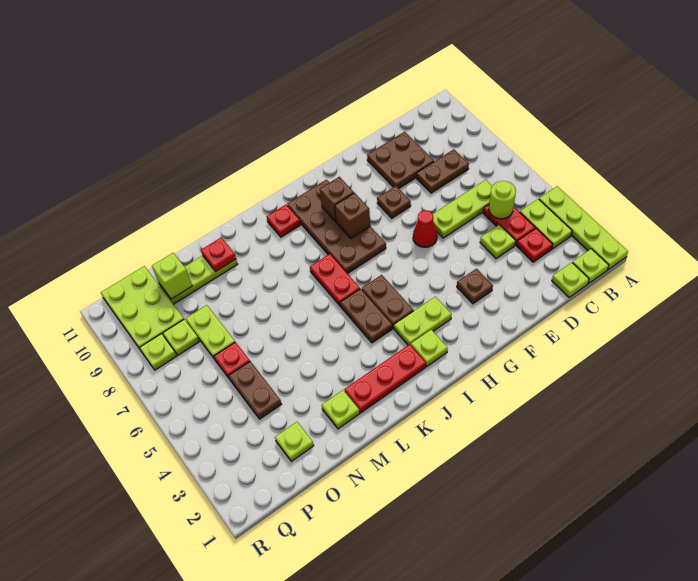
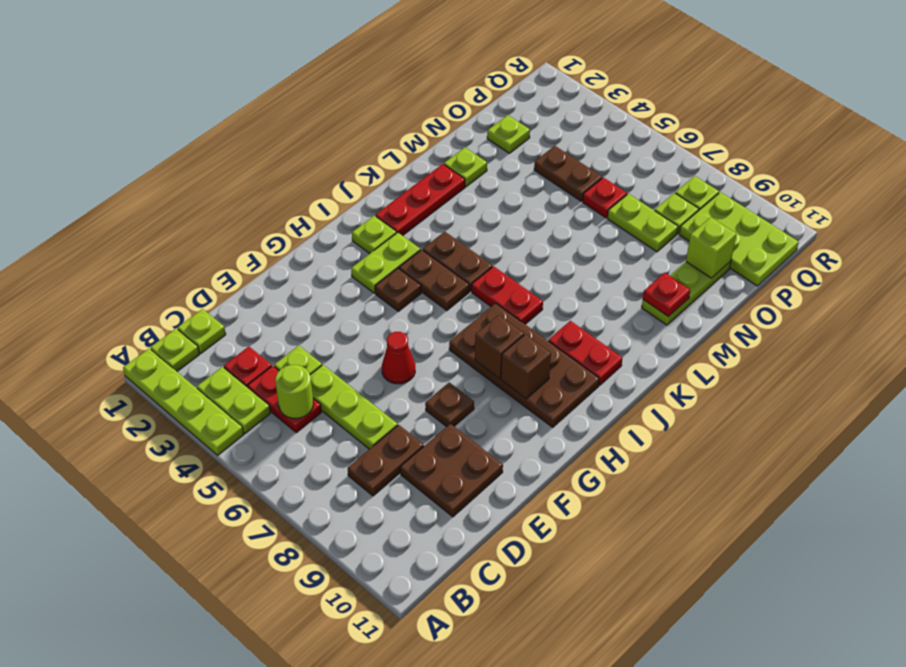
lime plate C6:E6 level 1 -> lime plate D5:D7 level 1
brown plate F3 level 1 -> brown plate H4 level 1
red plate J10 level 1 -> red plate J9:J10 level 1

